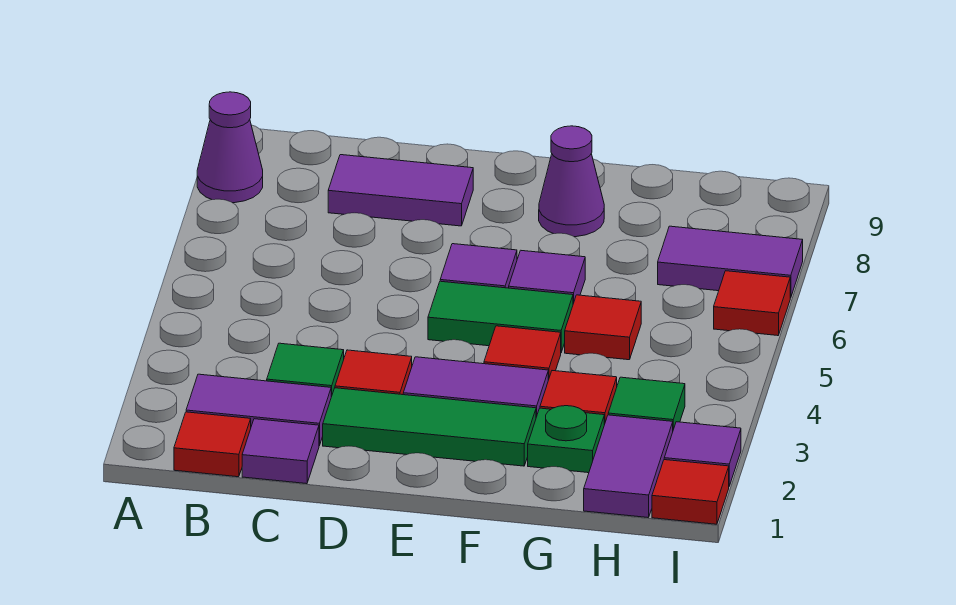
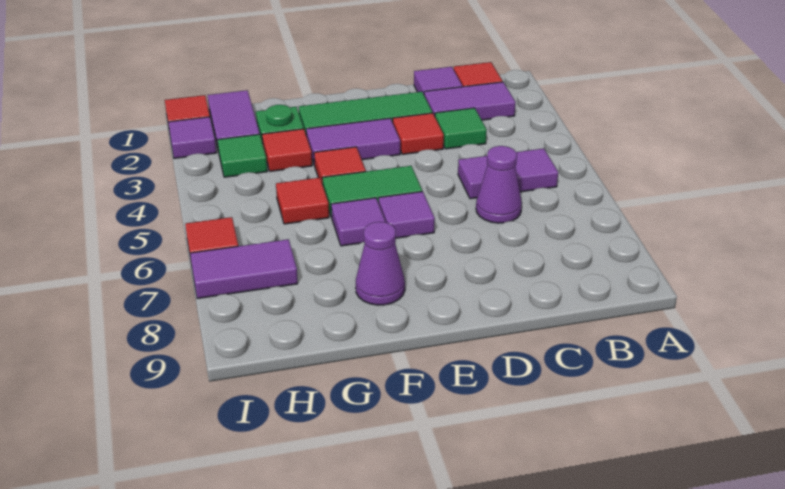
purple cone A8 level 1 -> purple cone C6 level 1
purple tile C8:D8 level 1 -> purple tile B5:C5 level 1

